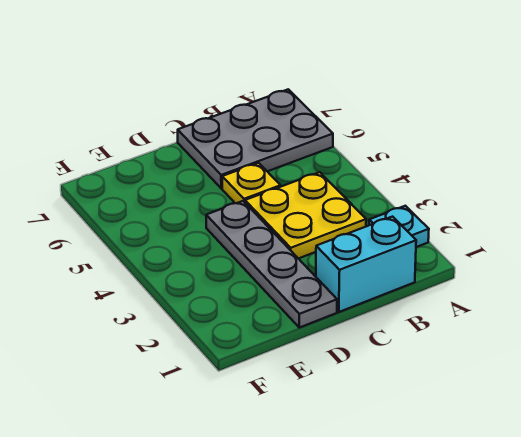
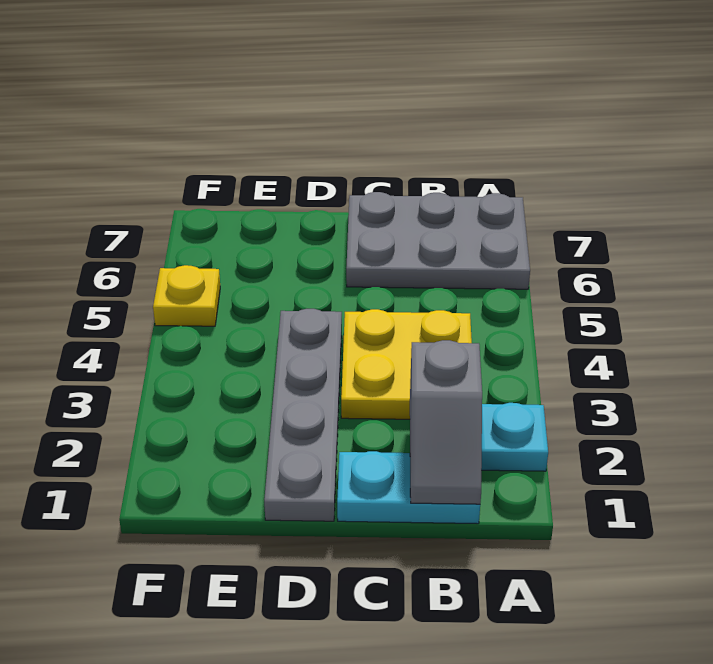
cyan brick B1:C1 level 1 -> cyan plate B1:C1 level 1
none -> grey slope B1:B2 level 2 top 2
yellow plate C5 level 1 -> yellow plate F5 level 1

